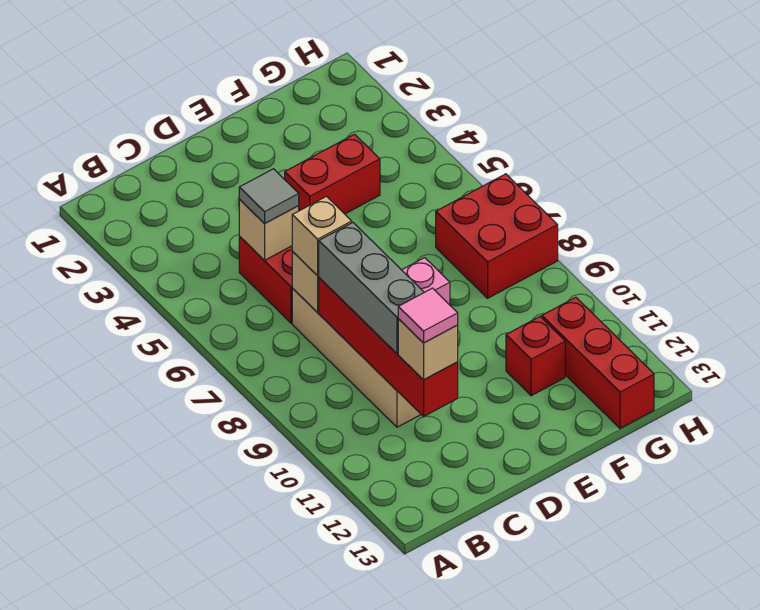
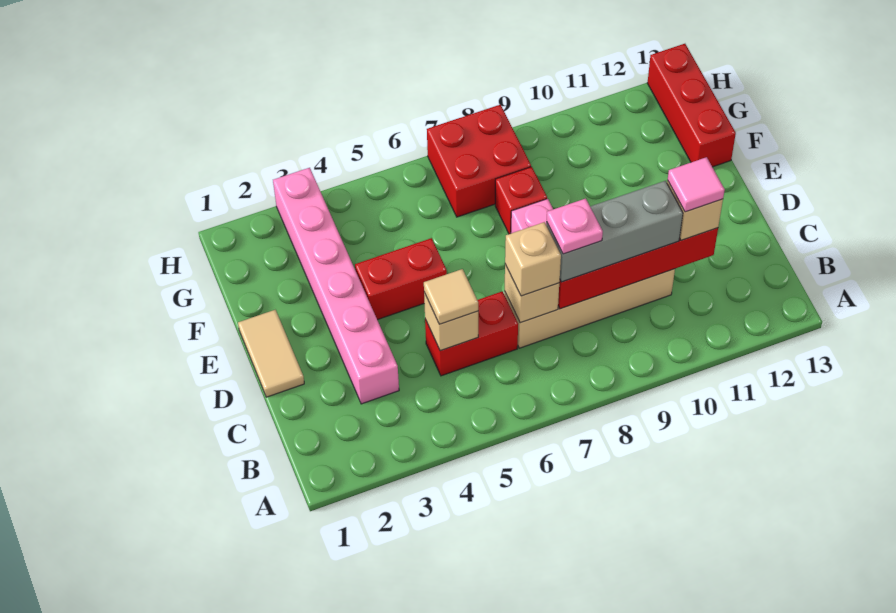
none -> pink brick C3:H3 level 1
grey tile C5 level 3 -> tan tile C5 level 3
none -> pink plate C8 level 4
none -> tan tile D1:E1 level 1
red brick E4:F4 level 1 -> red brick E4:E5 level 1
red brick F11 level 1 -> red brick F8 level 1
red brick G11:G13 level 1 -> red brick F13:H13 level 1

